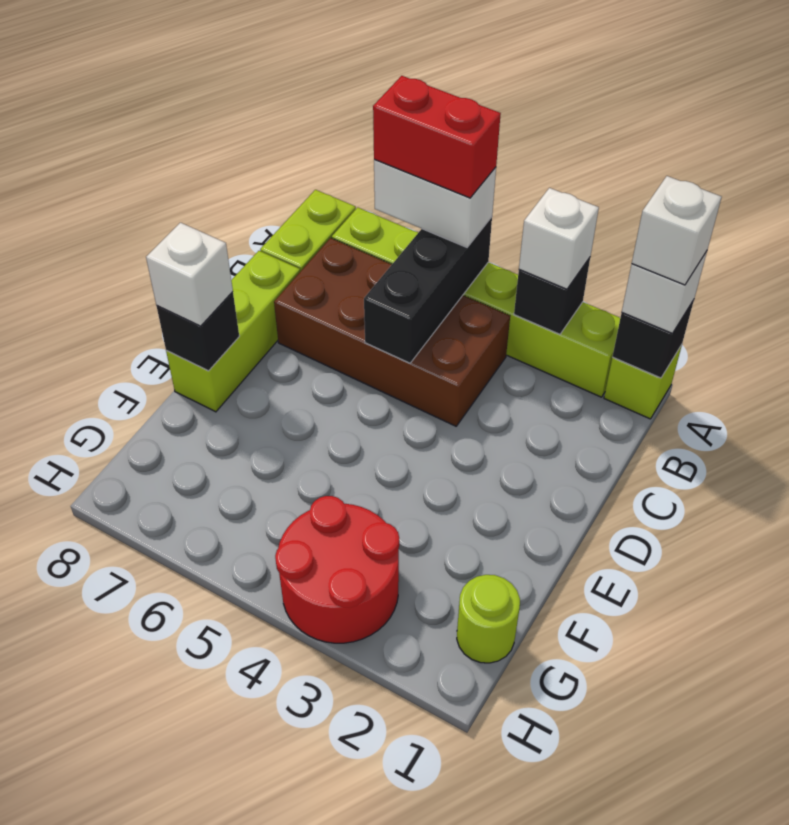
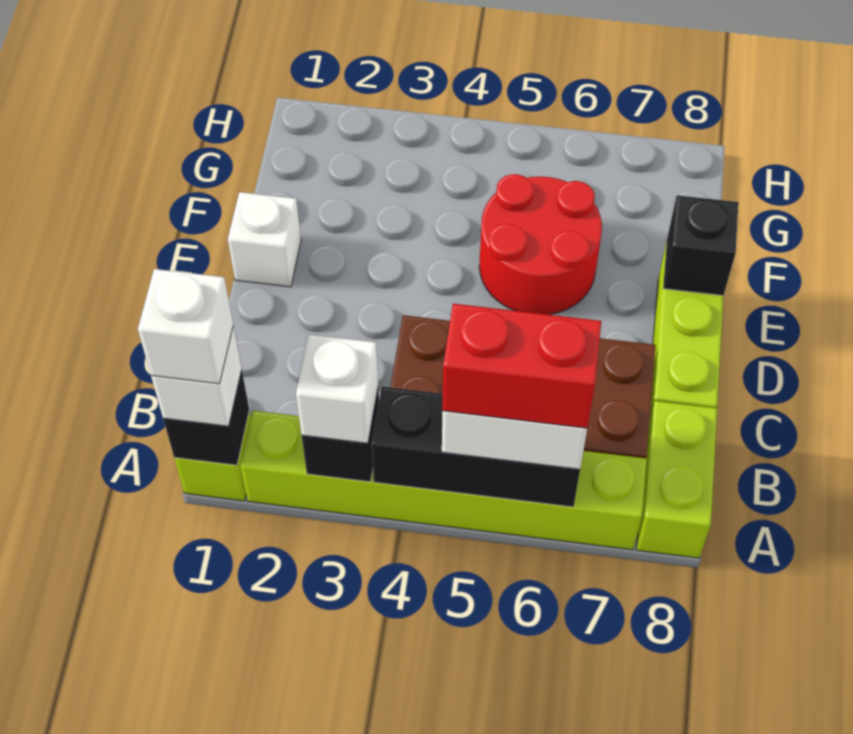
black brick A5:C5 level 2 -> black brick A4:A6 level 2
white brick E8 level 3 -> white brick E1 level 1
lime round brick G1 level 1 -> none
red round brick G3:H4 level 1 -> red round brick E5:F6 level 1

